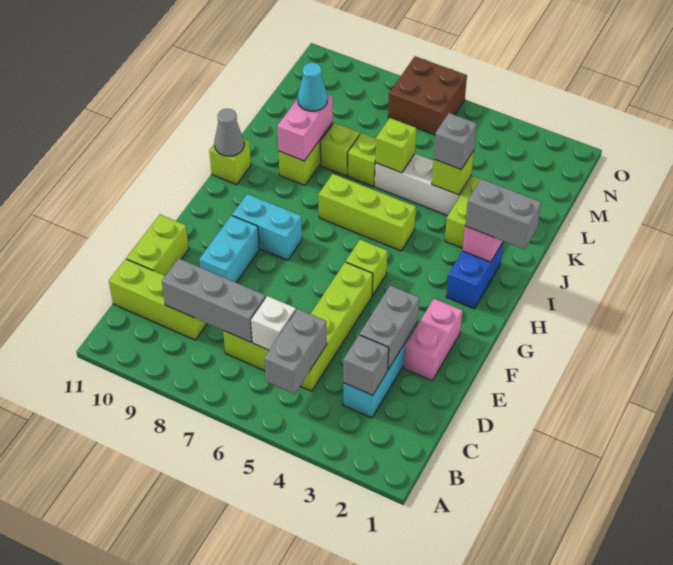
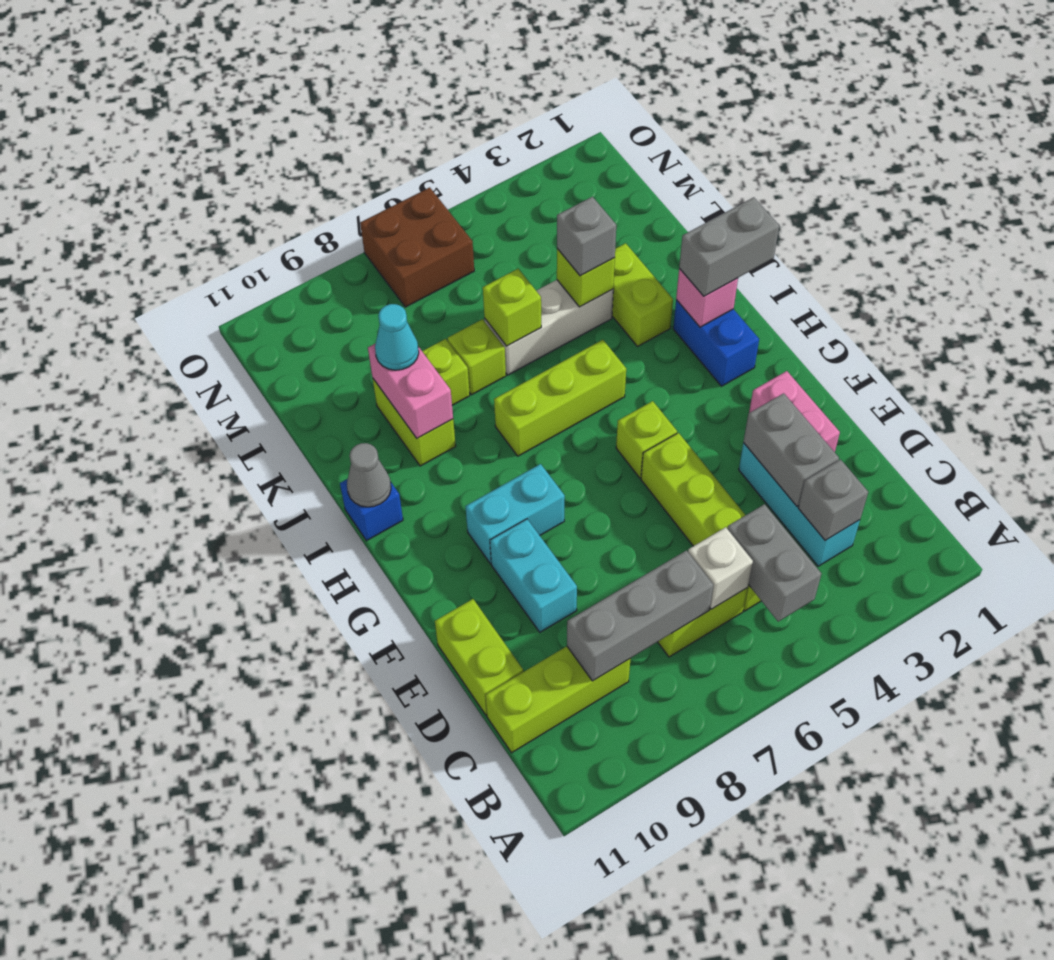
lime brick I11 level 1 -> blue brick I11 level 1

